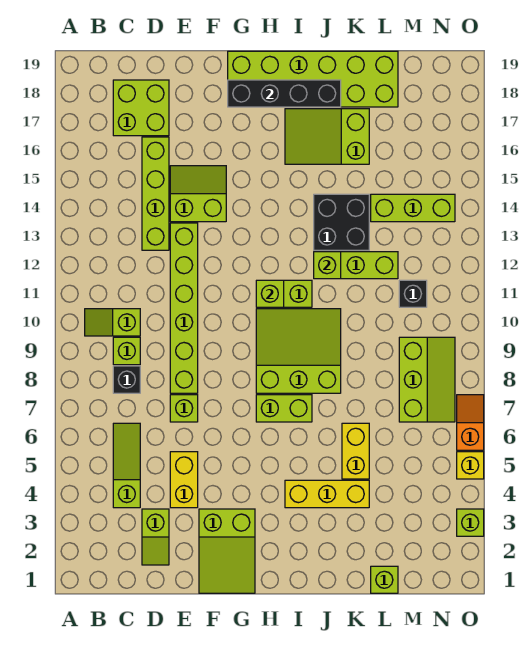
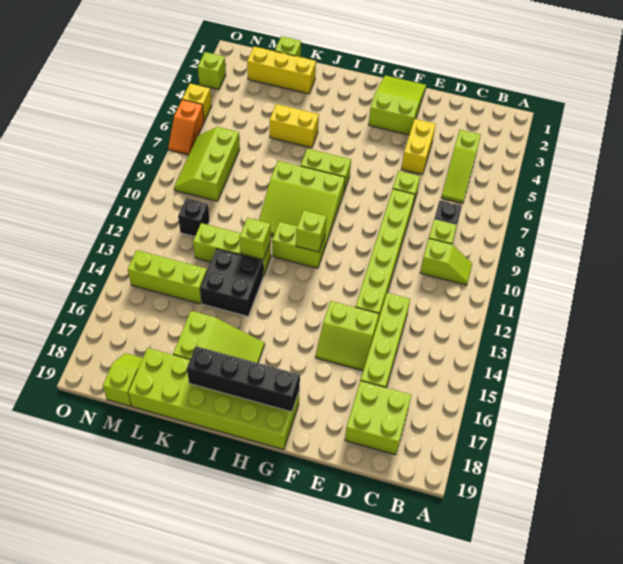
lime slope D2:D3 level 1 top 3 -> lime slope M18:M19 level 1 top 19
yellow brick I4:K4 level 1 -> yellow brick K2:M2 level 1
yellow brick K5:K6 level 1 -> yellow brick J5:K5 level 1

